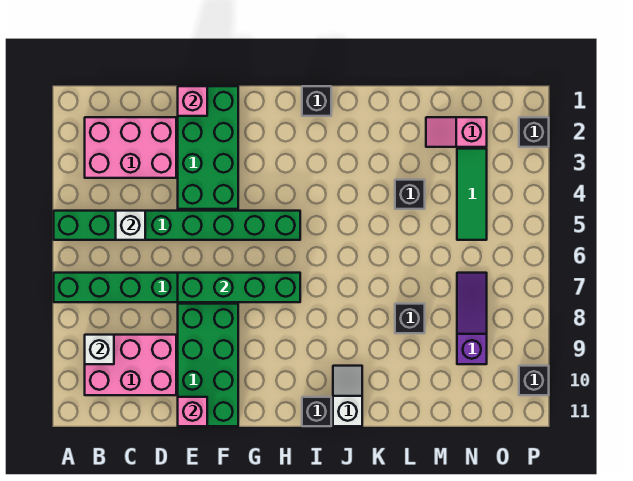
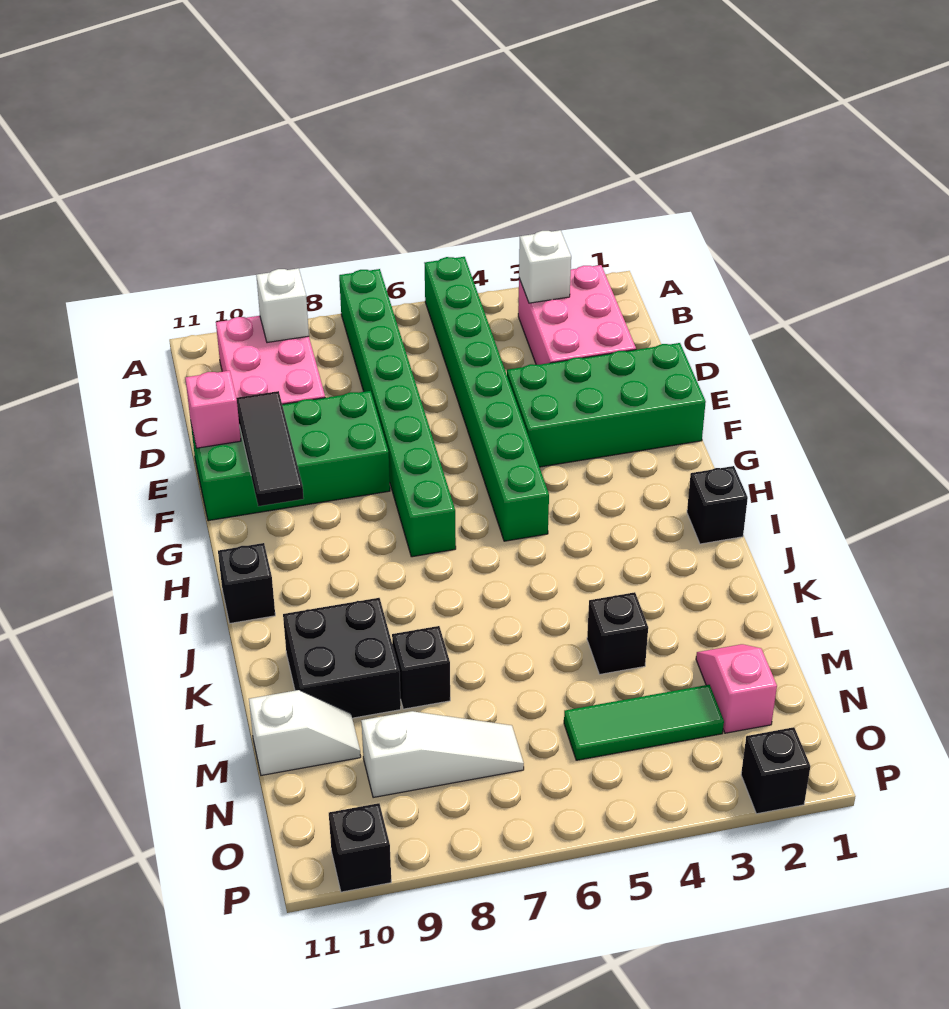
white brick C5 level 2 -> white brick B3 level 2
pink brick E1 level 2 -> none
green brick E7:H7 level 2 -> none
none -> black tile E10:G10 level 2
white slope J10:J11 level 1 top 11 -> white slope M10:M11 level 1 top 11
none -> black brick K9:L10 level 1
purple slope N7:N9 level 1 top 9 -> white slope N7:N9 level 1 top 9

